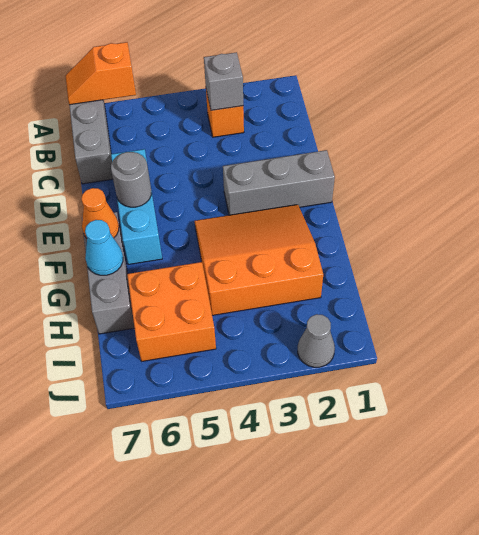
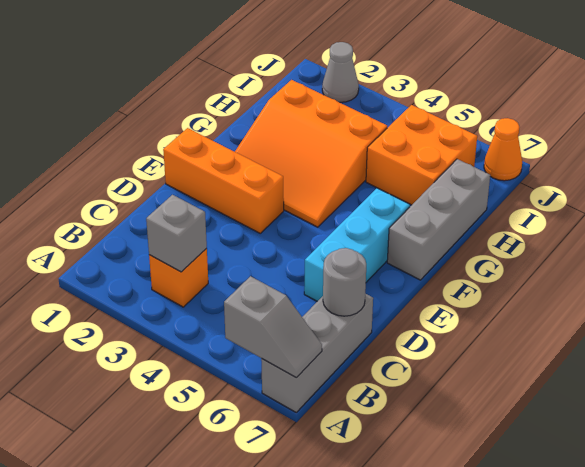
orange slope A6:A7 level 2 top 6 -> grey slope A6:A7 level 2 top 6
grey brick E1:E3 level 1 -> orange brick E1:E3 level 1
grey round brick E6 level 2 -> grey round brick C7 level 2
orange cone F7 level 2 -> orange cone J7 level 1
cyan cone G7 level 2 -> none

